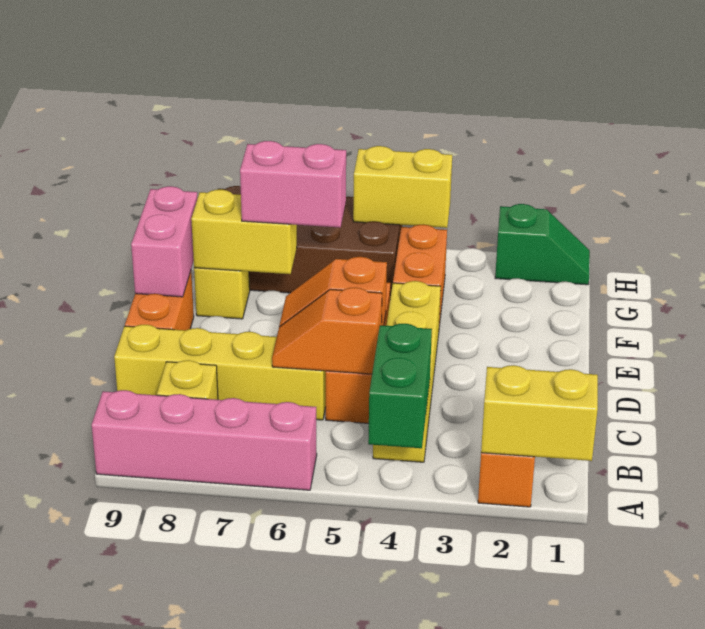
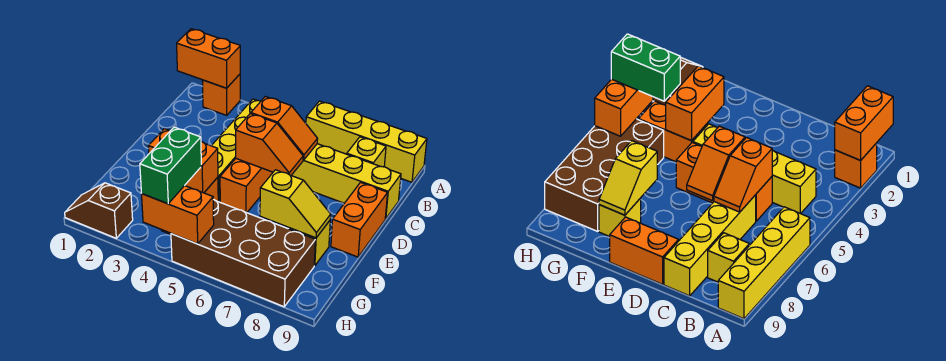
yellow brick A1:A2 level 2 -> orange brick A1:A2 level 2
green brick A4:B4 level 2 -> green brick G4:H4 level 3
pink brick A6:A9 level 1 -> yellow brick A6:A9 level 1
pink brick E9:F9 level 2 -> none
none -> orange brick F3:F4 level 2
pink brick F6:F7 level 3 -> none
yellow brick F7:F8 level 2 -> yellow slope F7:F8 level 2 top 7
green slope H1:H2 level 1 top 2 -> brown slope H1:H2 level 1 top 2
yellow brick H4:H5 level 2 -> orange brick H4:H5 level 2

